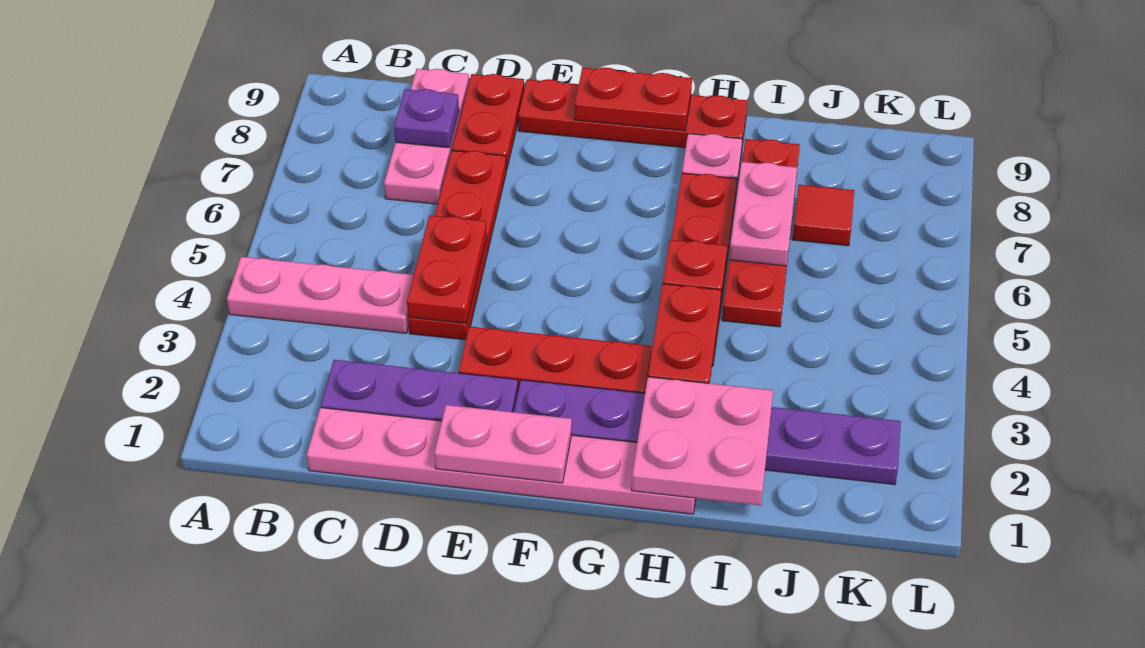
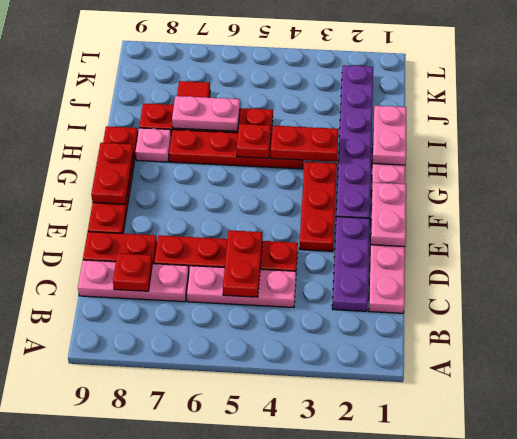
pink plate A4:C4 level 1 -> pink plate C4:C6 level 1
purple plate C8 level 2 -> red plate C8 level 2
red plate D4:D5 level 2 -> red plate C5:D5 level 2
pink plate H1:I2 level 2 -> pink plate H1:I1 level 2

